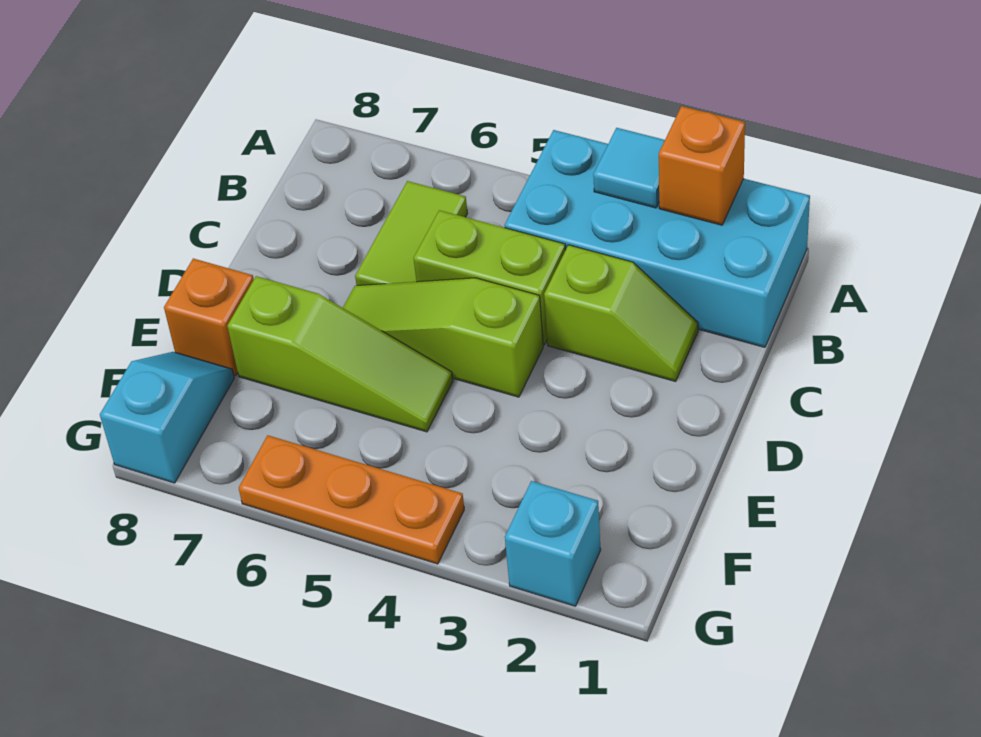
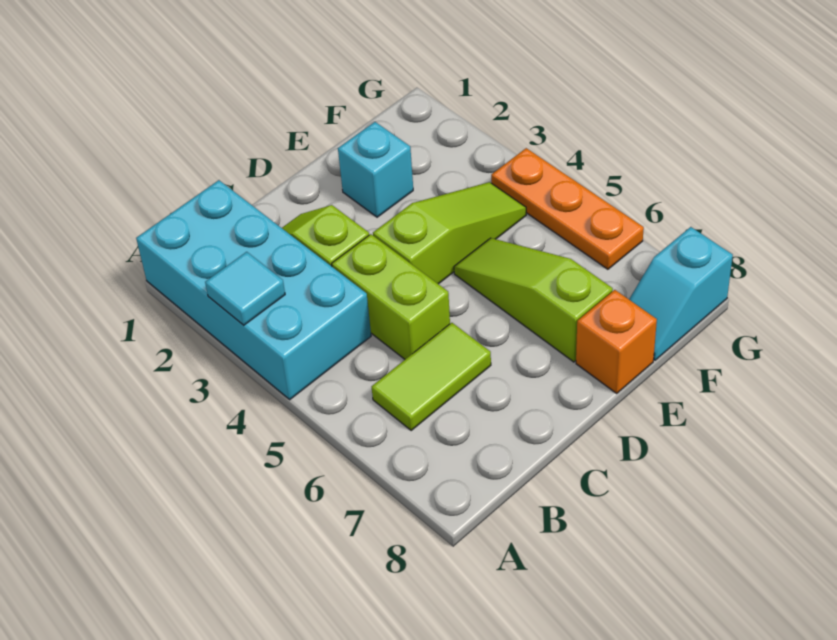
orange brick A2 level 2 -> none
lime slope D4:D6 level 1 top 4 -> lime slope D4:F4 level 1 top D
cyan brick G2 level 1 -> cyan brick E2 level 1

